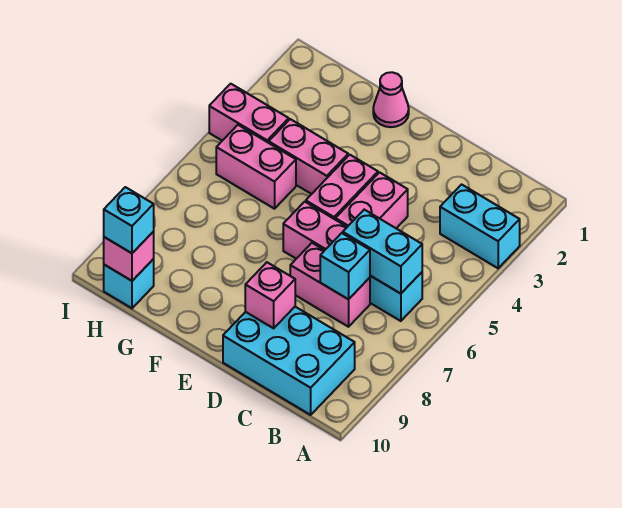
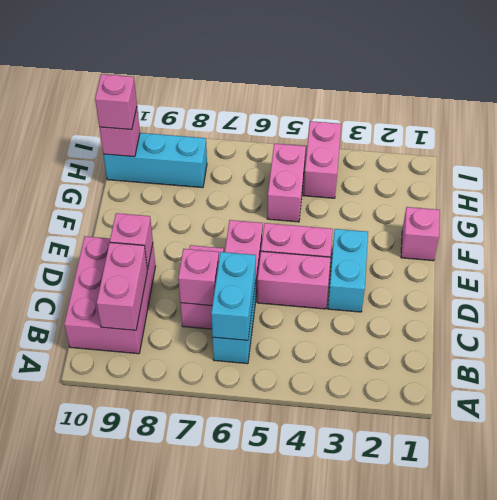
cyan brick A3:B3 level 1 -> cyan brick D3:E3 level 1
cyan brick B9:D10 level 1 -> pink brick B9:D10 level 1
cyan brick C7 level 2 -> pink brick C7 level 2
pink cone F1 level 1 -> pink brick F1 level 1
pink brick F4:G4 level 1 -> pink brick B9:C9 level 2
cyan brick H10 level 1 -> cyan brick H8:H10 level 1
cyan brick H10 level 3 -> pink brick H10 level 3

